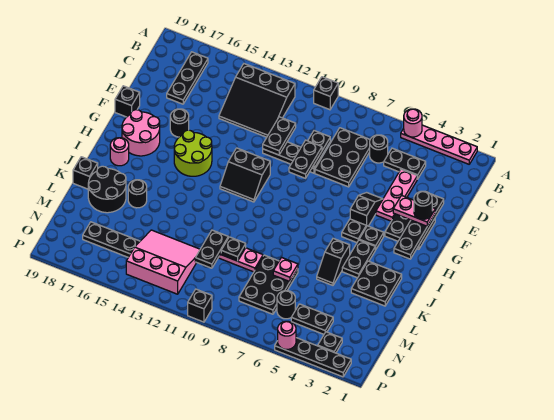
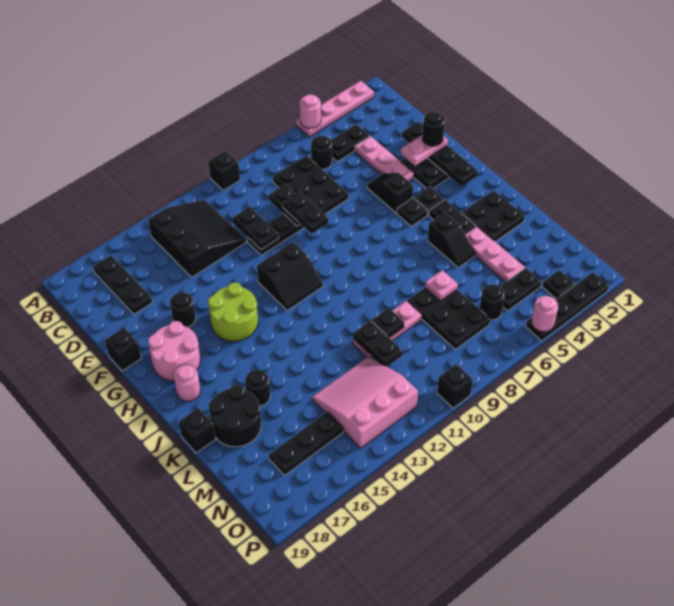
black slope B12:D14 level 1 top B -> black slope B12:D14 level 1 top 14
none -> pink plate K4:M4 level 1

